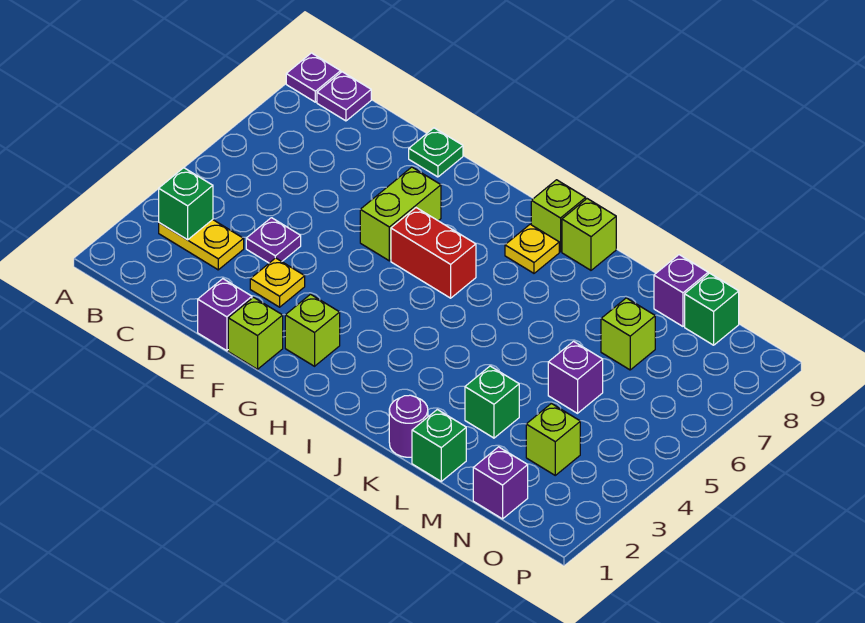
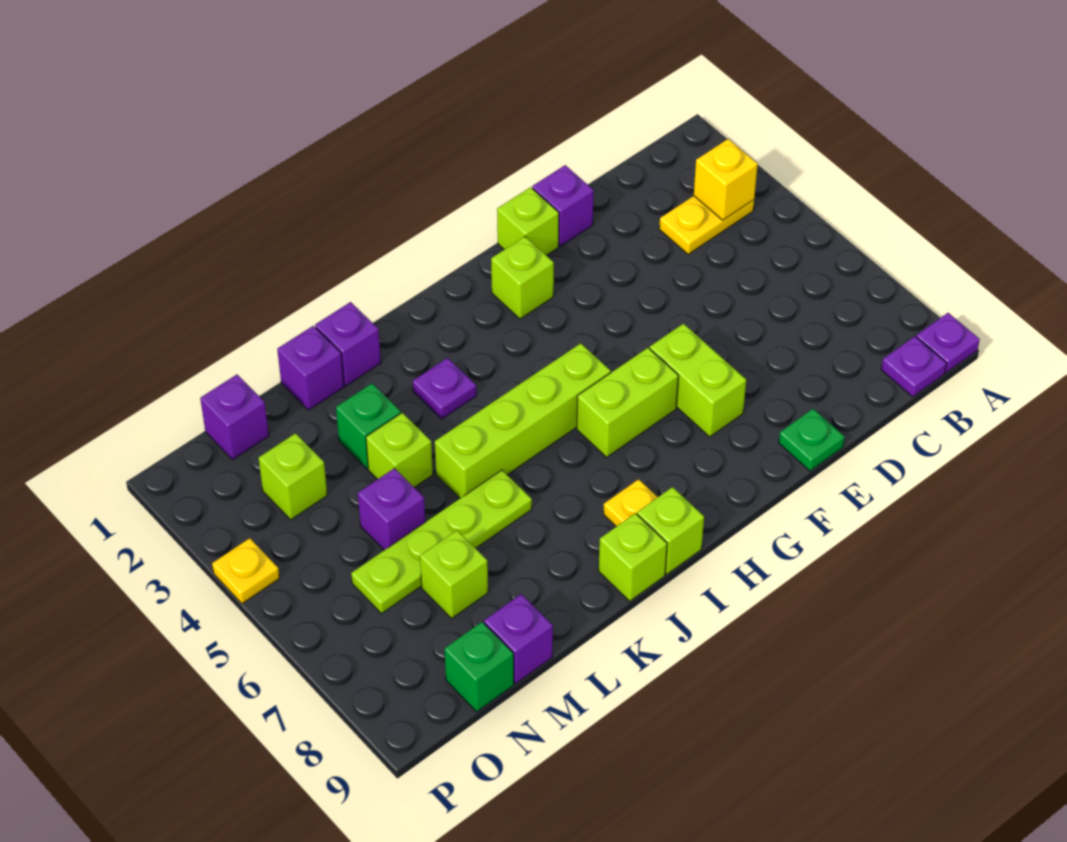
green brick B3 level 2 -> yellow brick B3 level 2
purple plate D4 level 1 -> purple plate J3 level 1
yellow plate E3 level 1 -> yellow plate P4 level 1
red brick G6:H6 level 1 -> lime brick G6:H6 level 1
none -> lime brick H5:K5 level 1
purple round brick K1 level 1 -> purple brick K1 level 1
none -> lime plate K6:N6 level 1
green brick L1 level 1 -> purple brick L1 level 1
none -> lime brick L4 level 1

